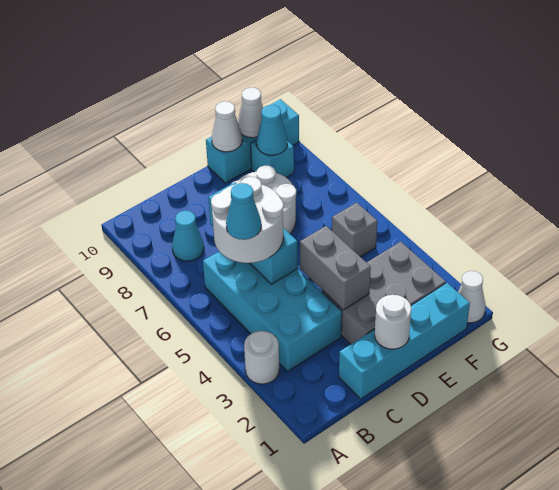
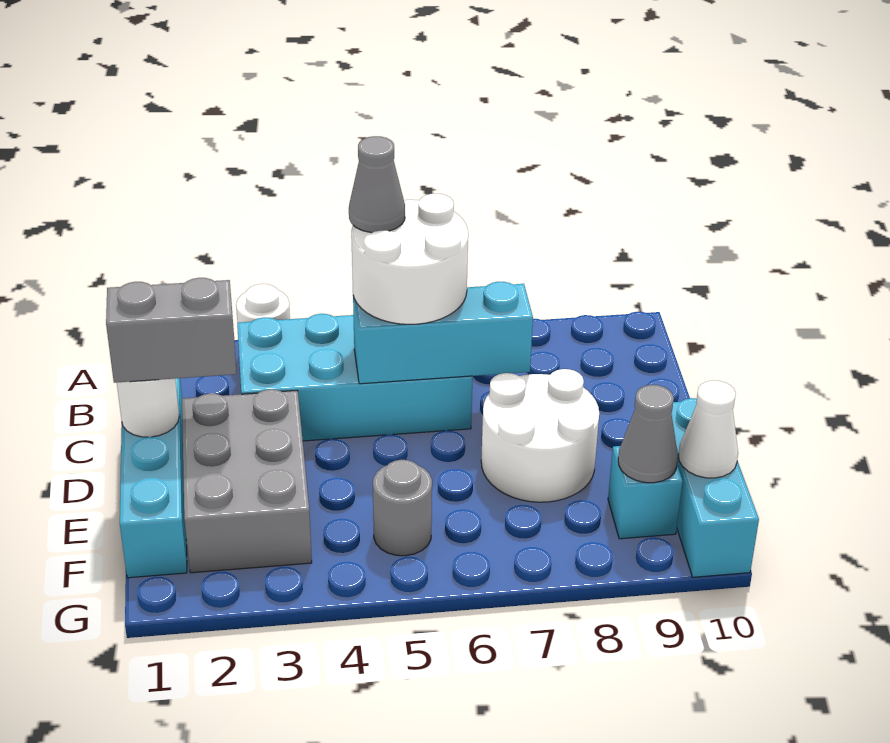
cyan cone B5 level 4 -> grey cone B5 level 4
cyan cone B8 level 1 -> none
grey brick D3:D4 level 2 -> grey brick D1:D2 level 3
white cone E10 level 2 -> none
grey brick F5 level 1 -> grey round brick F5 level 1
cyan cone F9 level 2 -> grey cone F9 level 2
white cone G1 level 1 -> none

